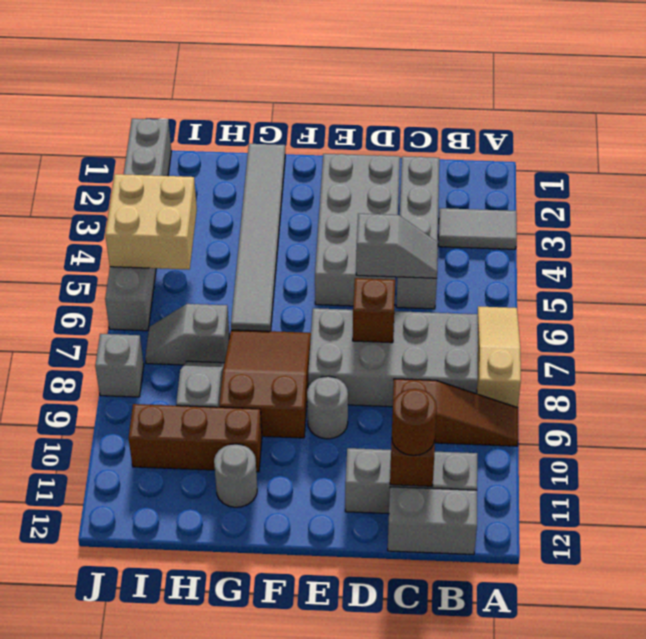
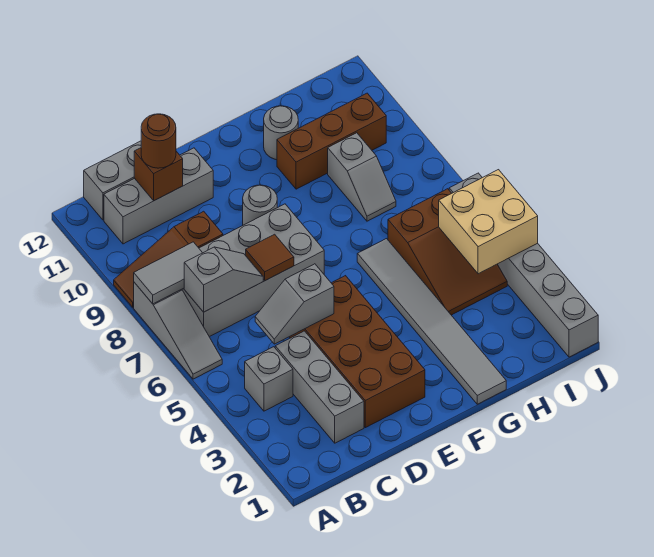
grey tile A3:B3 level 1 -> grey tile A8:B8 level 2
tan slope A6:A8 level 1 top 8 -> grey slope A6:A8 level 1 top 8
grey brick C2:C5 level 1 -> grey brick C2:C4 level 1
grey brick D2:E5 level 1 -> brown brick D2:E5 level 1
brown brick D7 level 2 -> brown tile D7 level 2
brown slope F7:G9 level 1 top 9 -> brown slope H4:I6 level 1 top 6
grey slope H7:I7 level 1 top H -> grey slope B7:C7 level 2 top B
grey brick J8 level 1 -> grey brick B4 level 1

